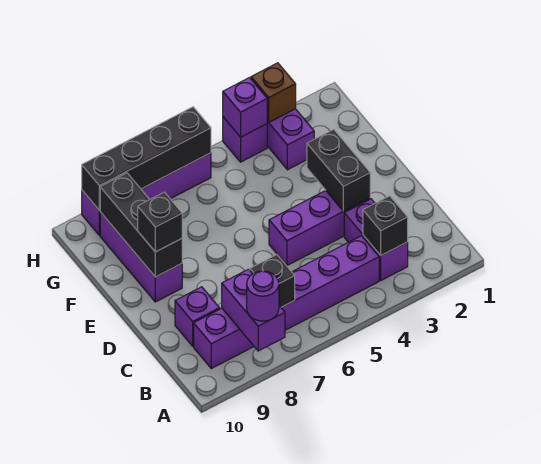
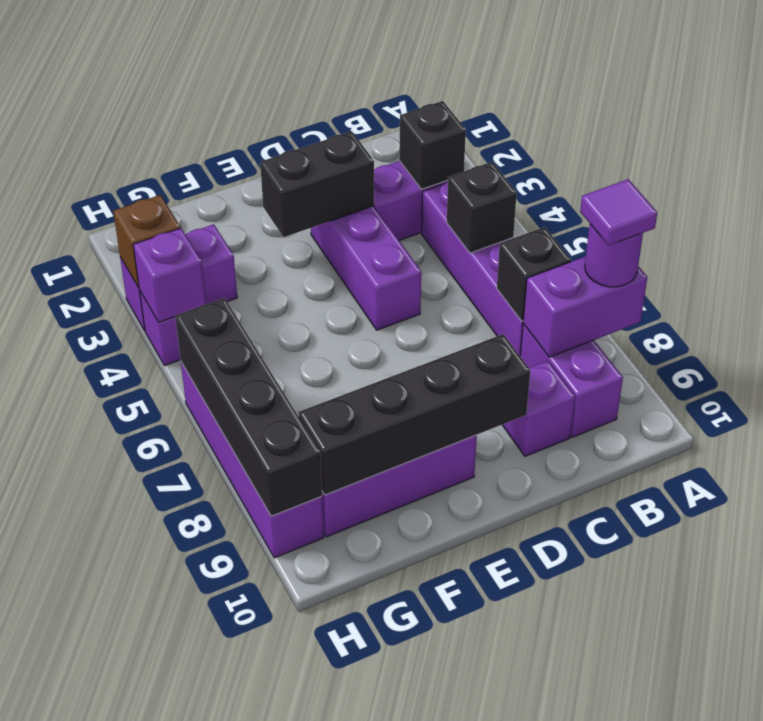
none -> purple tile A8 level 4
black brick E9:G9 level 2 -> black brick D9:G9 level 2
black brick E9 level 3 -> black brick B5 level 2

